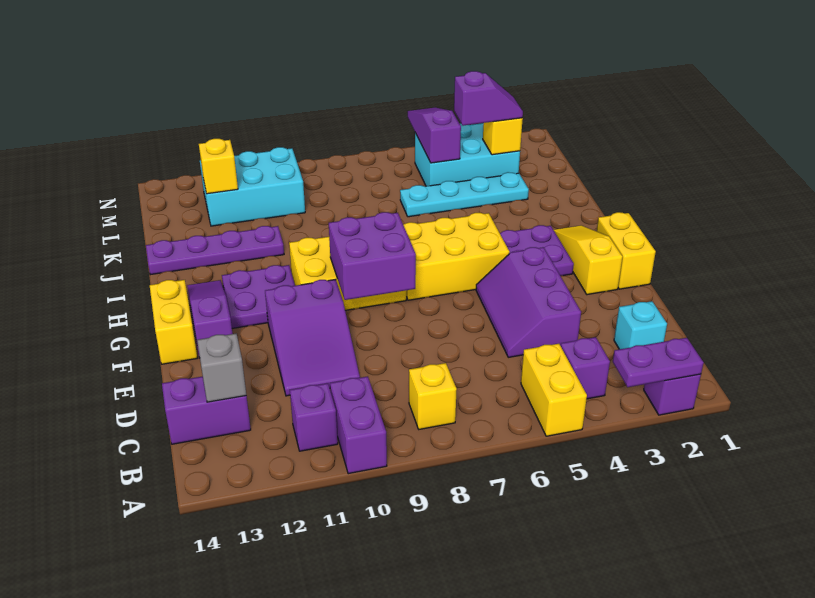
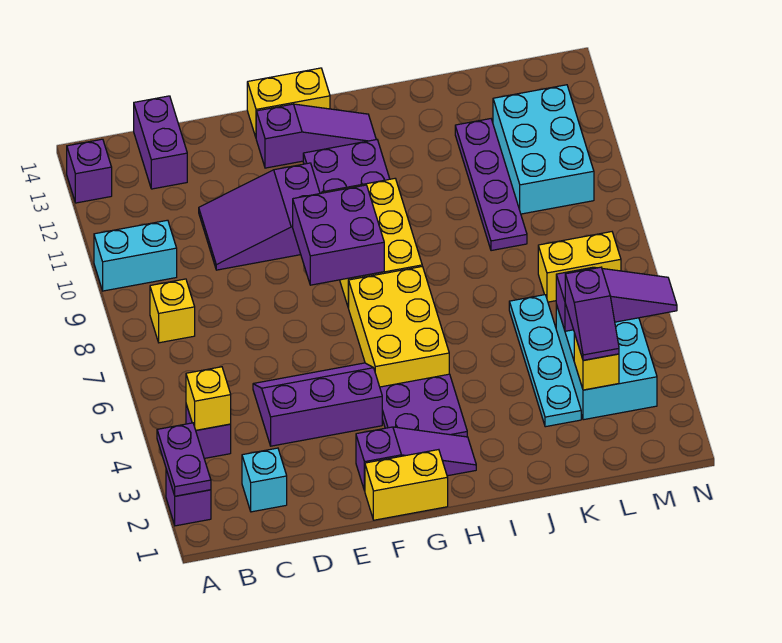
yellow brick A5:B5 level 1 -> yellow brick L7:M7 level 1
purple brick A10:B10 level 1 -> cyan brick A10:B10 level 1
purple brick B11 level 1 -> purple brick A13 level 1
grey brick C13 level 2 -> none
yellow slope F2:H2 level 1 top F -> purple slope F2:H2 level 1 top F
purple plate J11:J14 level 1 -> purple plate K9:K12 level 1
yellow brick L12 level 2 -> yellow brick B4 level 2

